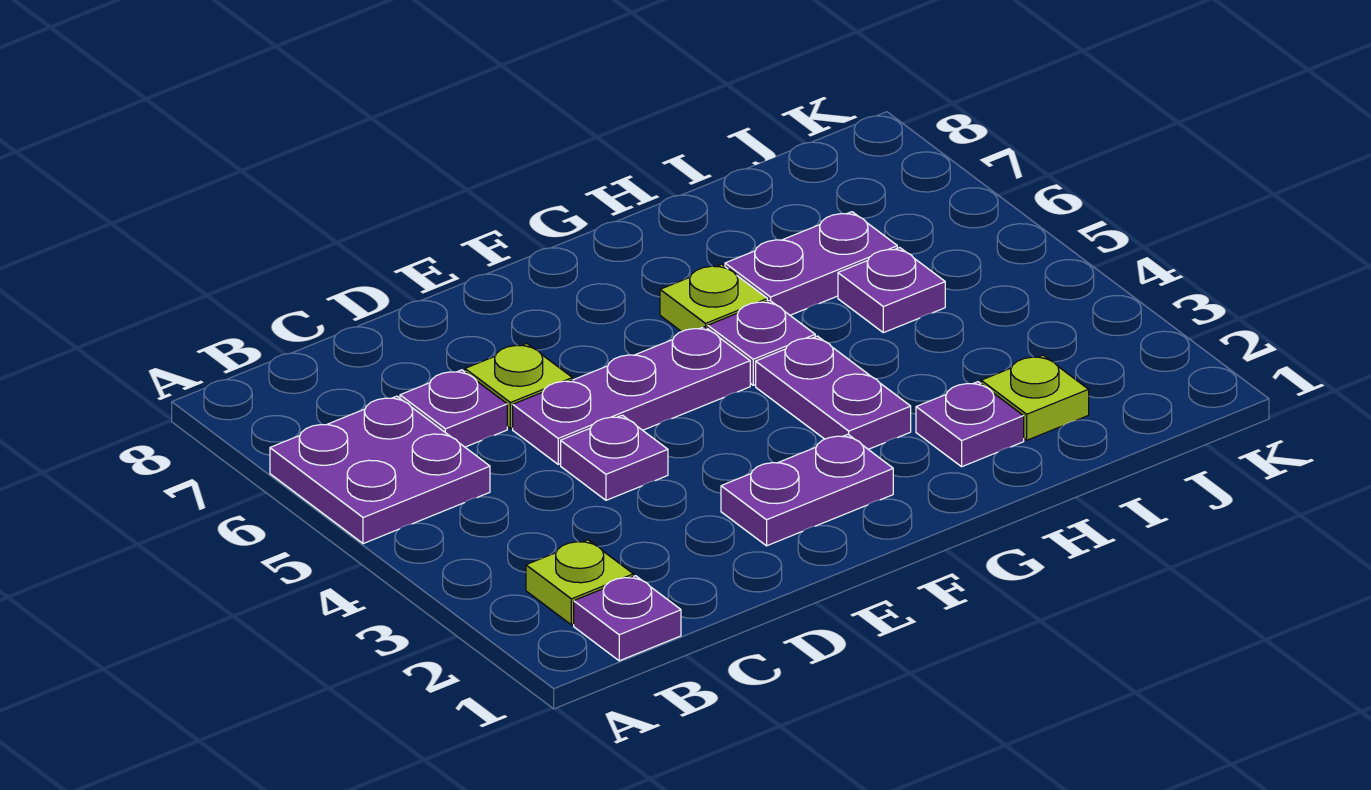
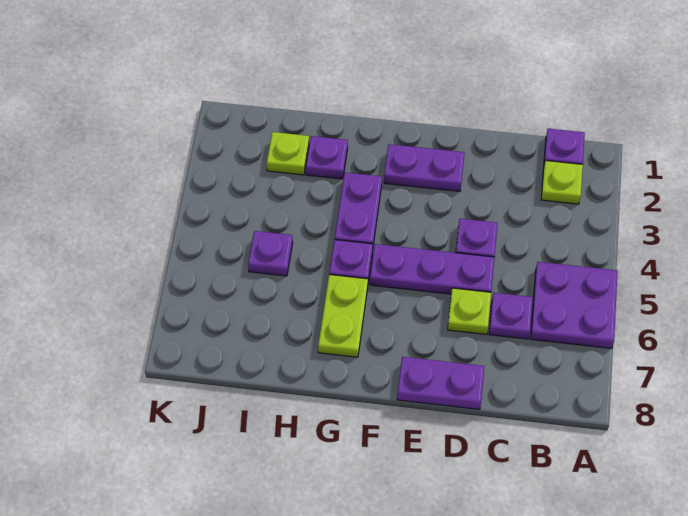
lime plate G6 level 1 -> lime plate G6:G7 level 1
purple plate H6:I6 level 1 -> purple plate D8:E8 level 1

